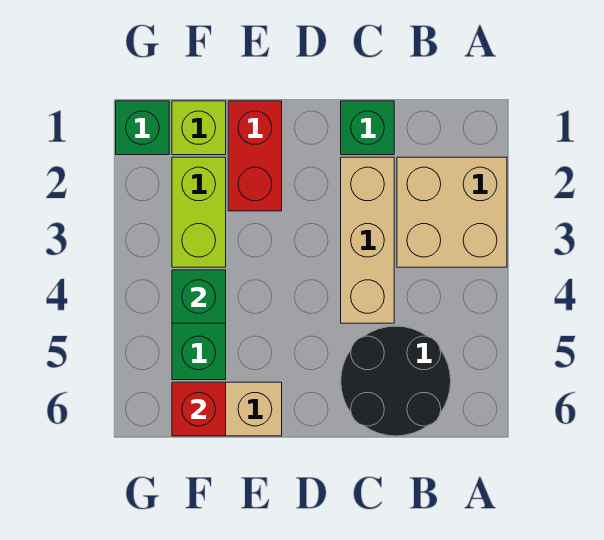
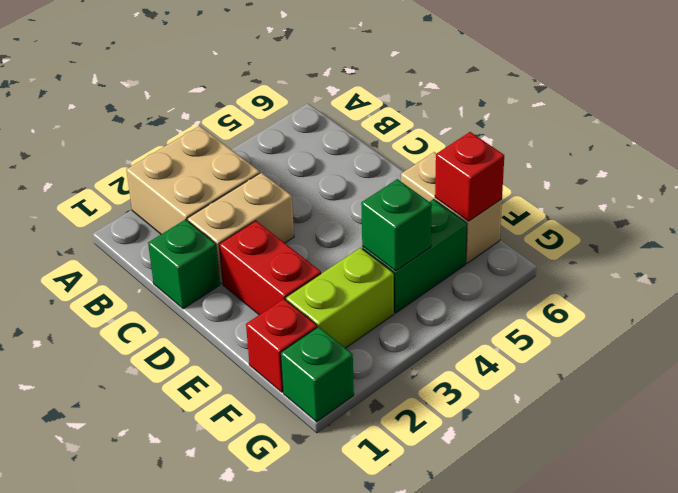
black round brick B5:C6 level 1 -> none
tan brick C2:C4 level 1 -> tan brick C2:C3 level 1
red brick E1:E2 level 1 -> red brick D2:E2 level 1
lime brick F1 level 1 -> red brick F1 level 1

